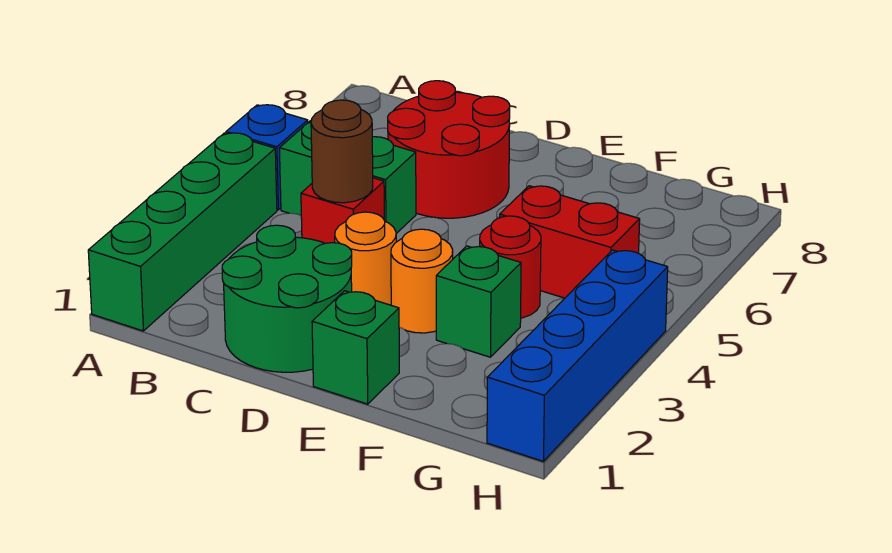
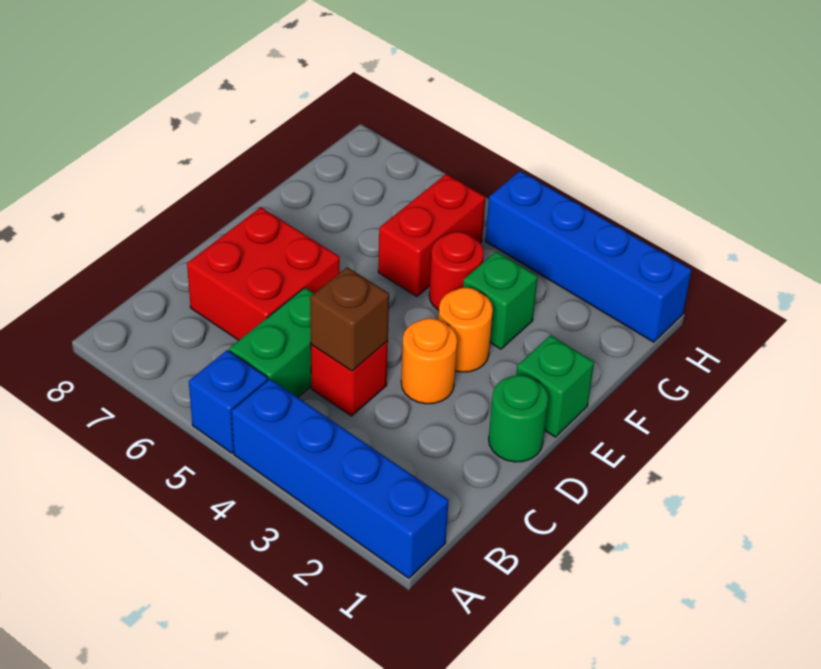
green brick A1:A4 level 1 -> blue brick A1:A4 level 1
green round brick C1:D2 level 1 -> green round brick D1 level 1
brown round brick C4 level 2 -> brown brick C4 level 2
red round brick C6:D7 level 1 -> red brick C6:D7 level 1

